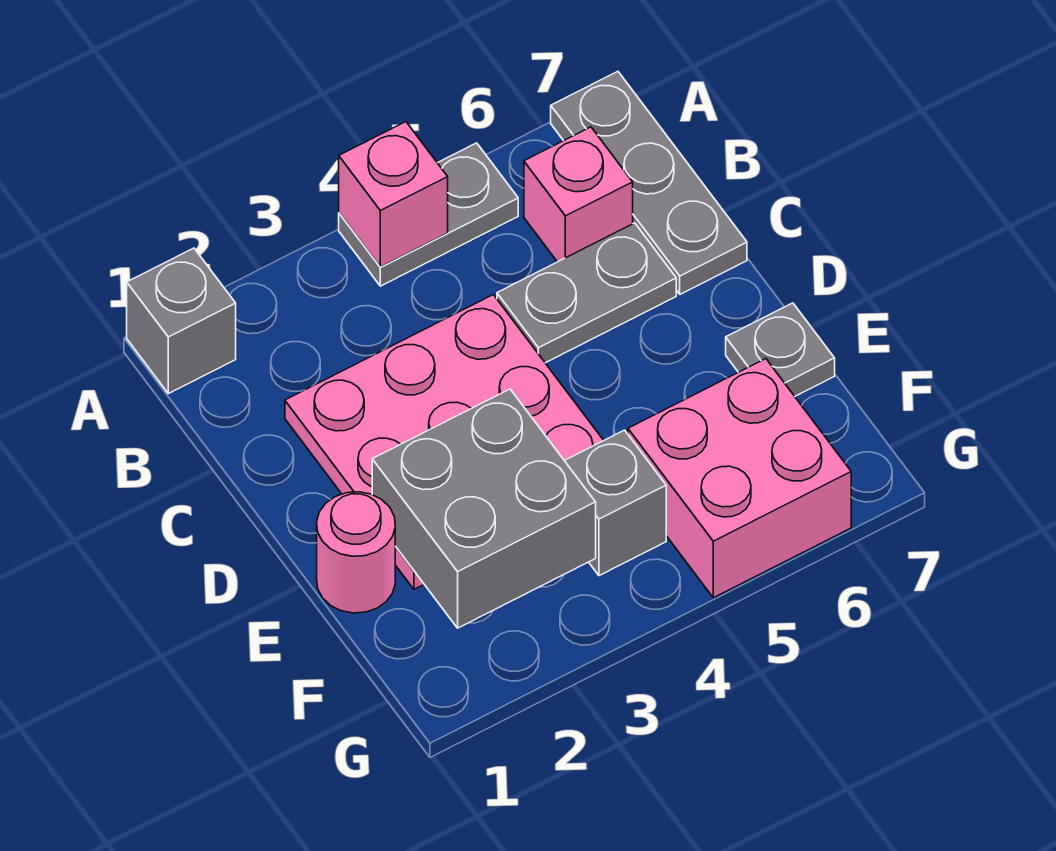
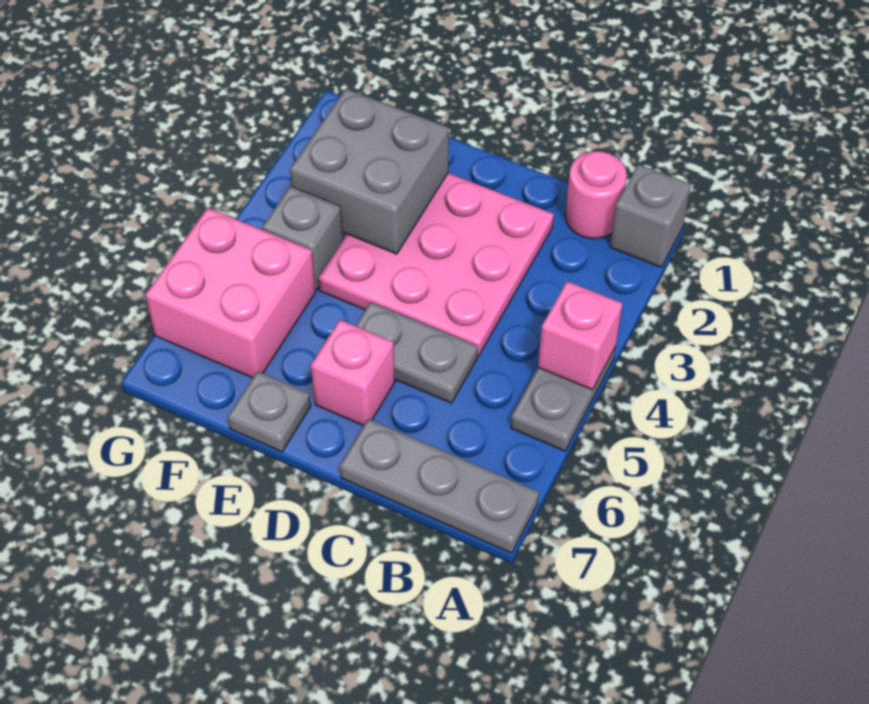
pink brick B6 level 1 -> pink brick D6 level 1
grey plate C5:C6 level 1 -> grey plate C5:D5 level 1
pink round brick E1 level 1 -> pink round brick B1 level 1

